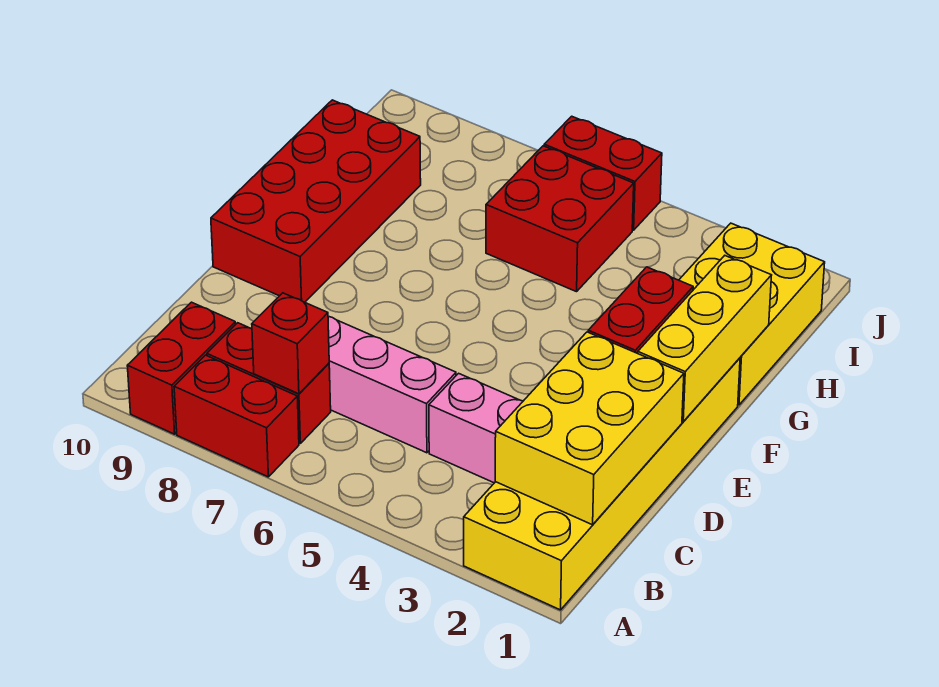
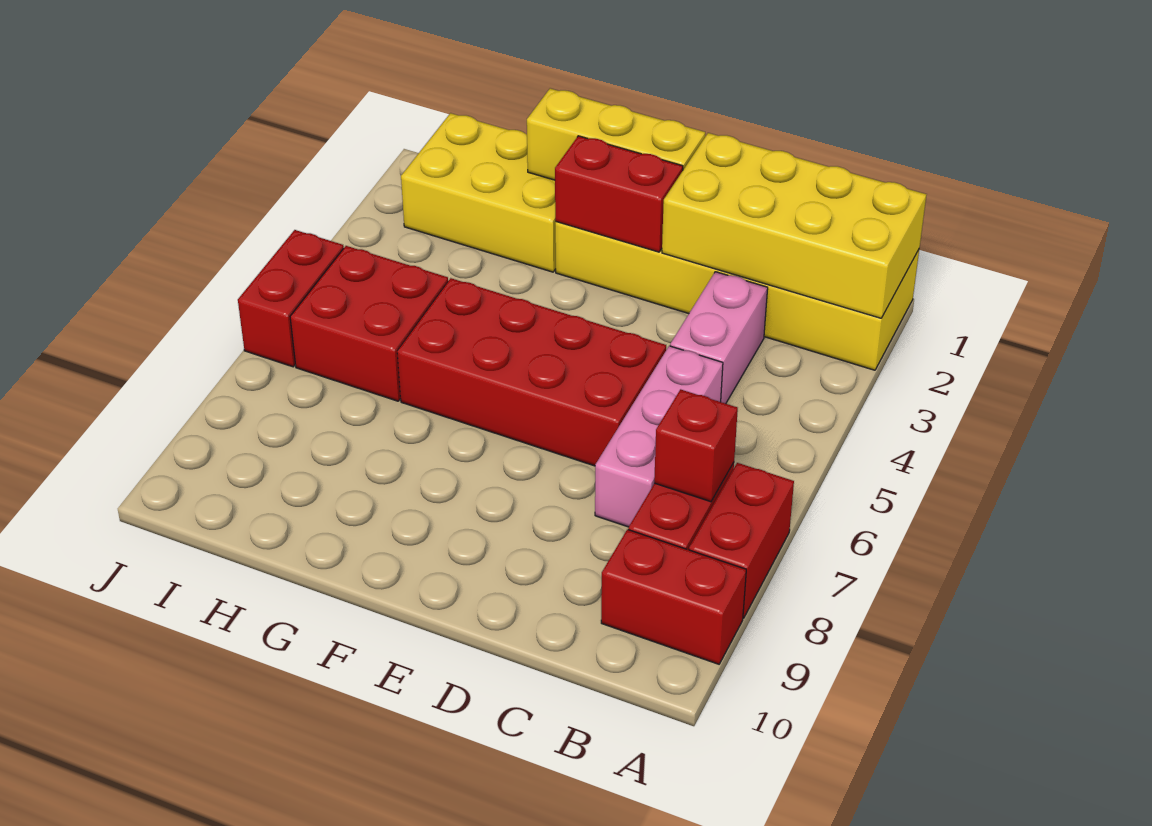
yellow brick B1:D2 level 2 -> yellow brick A1:D2 level 2
red brick E9:H10 level 1 -> red brick D5:G6 level 1

